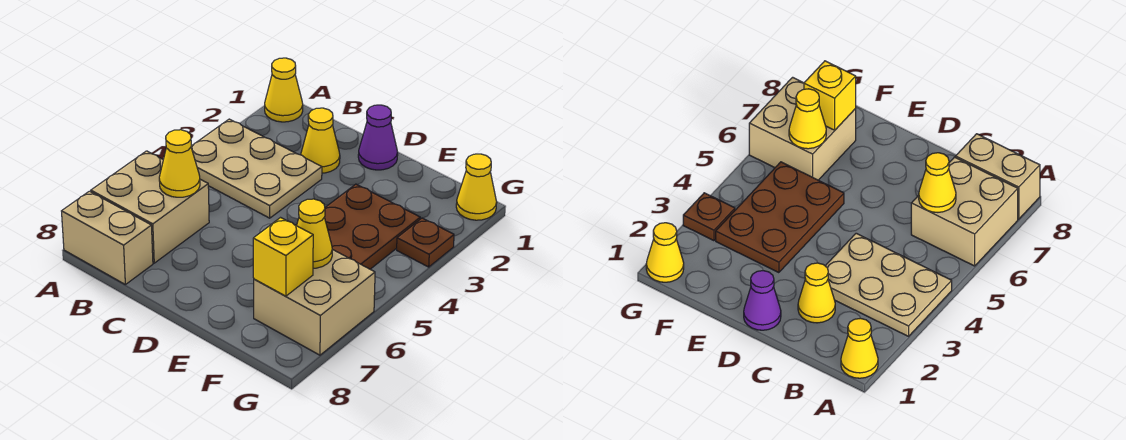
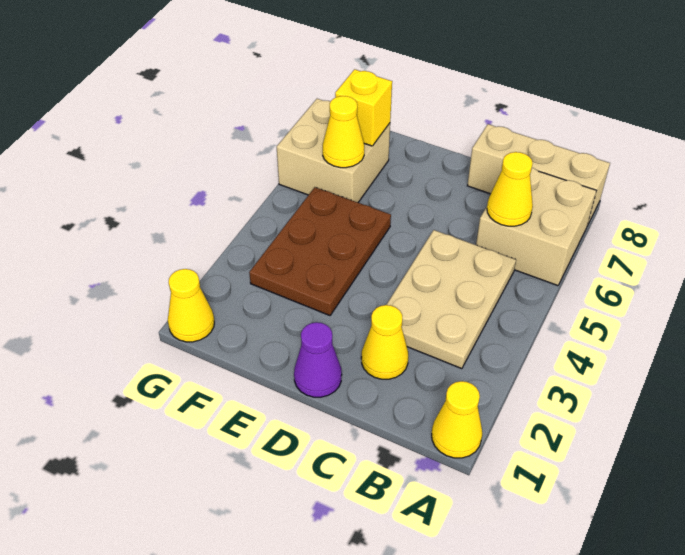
tan plate A3:C4 level 1 -> tan plate B3:C5 level 1
tan brick A8:B8 level 1 -> tan brick A8:C8 level 1
brown plate G3 level 1 -> none

